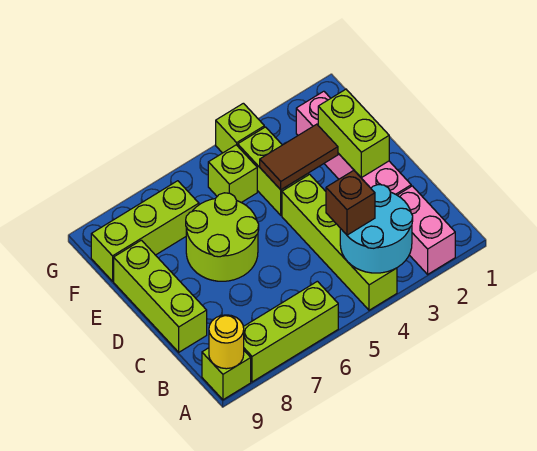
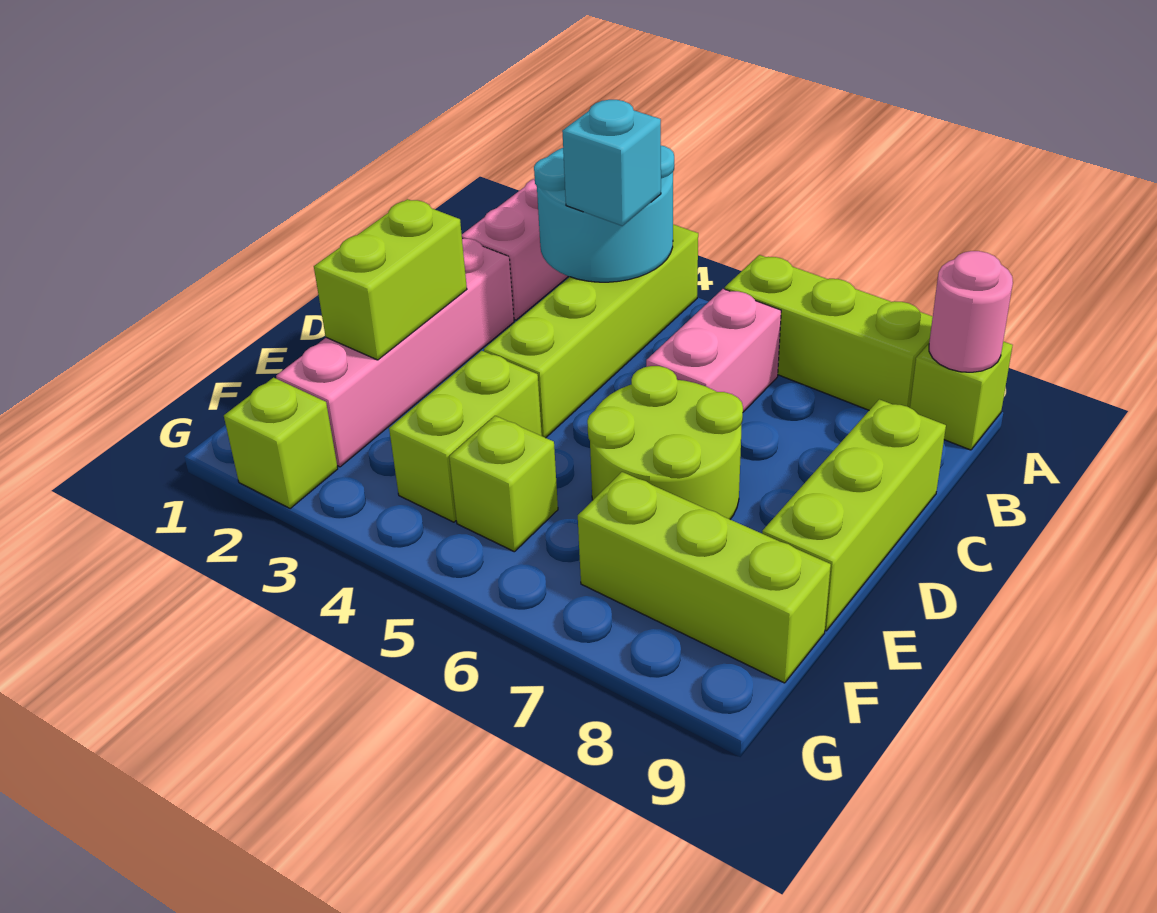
yellow round brick A9 level 2 -> pink round brick A9 level 2
brown brick B4 level 3 -> cyan brick B4 level 3
none -> pink brick B6:C6 level 1
brown tile E3:E4 level 2 -> none
lime brick G4 level 1 -> lime brick G2 level 1

